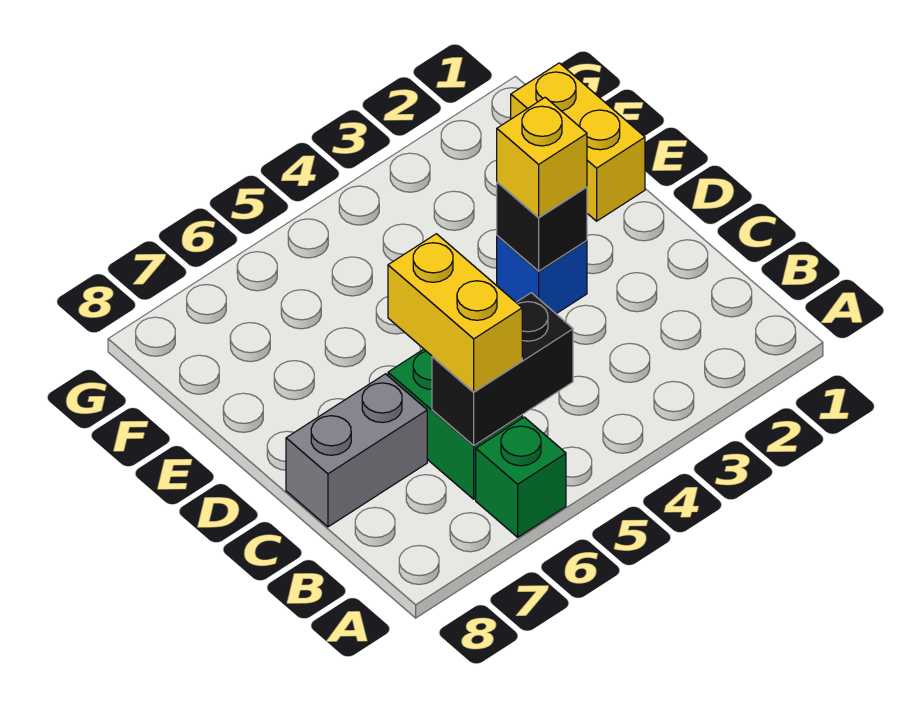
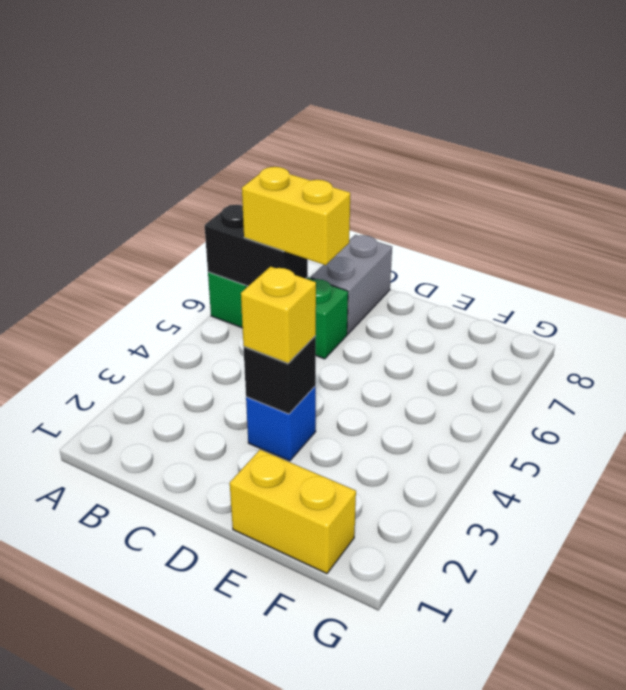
black brick B5:B6 level 2 -> black brick A6:B6 level 2

